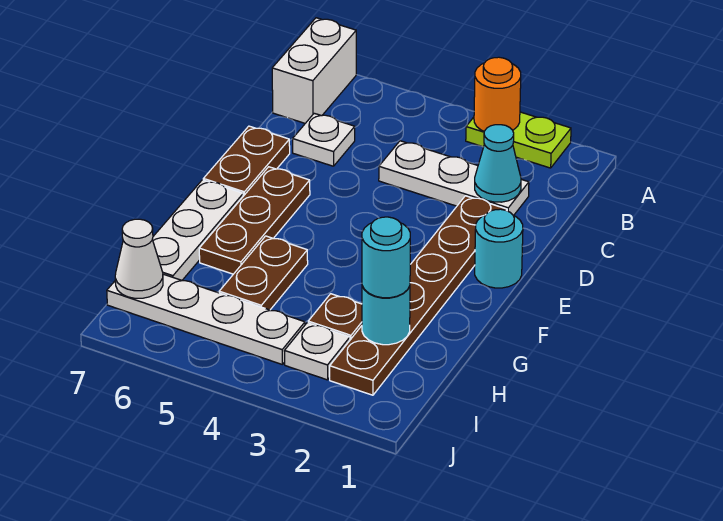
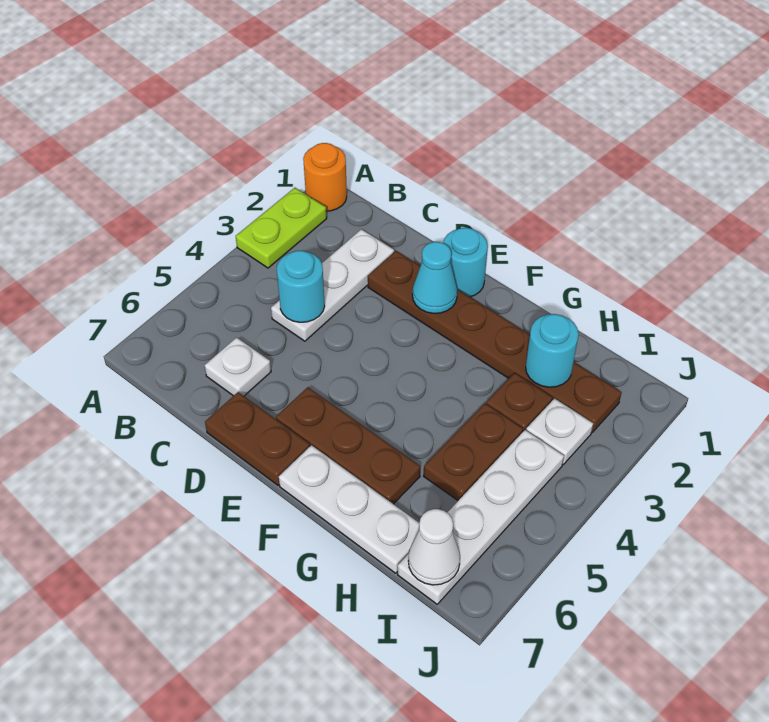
orange round brick A3 level 2 -> orange round brick A1 level 1
white brick A7:B7 level 1 -> none
cyan cone C2 level 2 -> cyan cone E2 level 2
brown plate G5:H5 level 1 -> brown plate H4:H5 level 1
cyan round brick H2 level 3 -> cyan round brick C4 level 2

